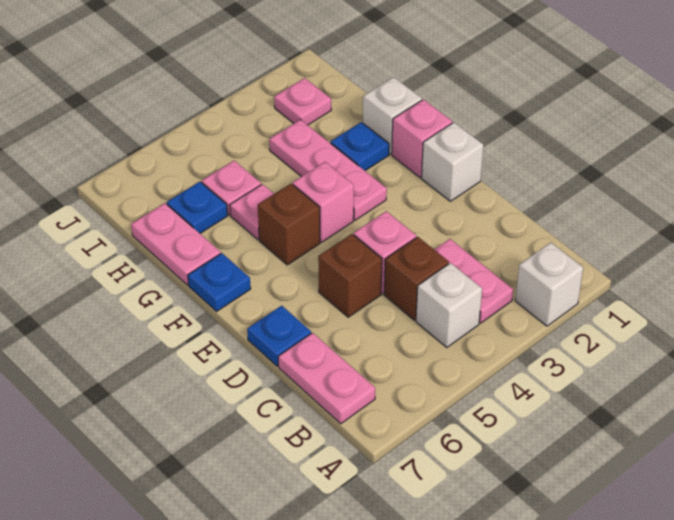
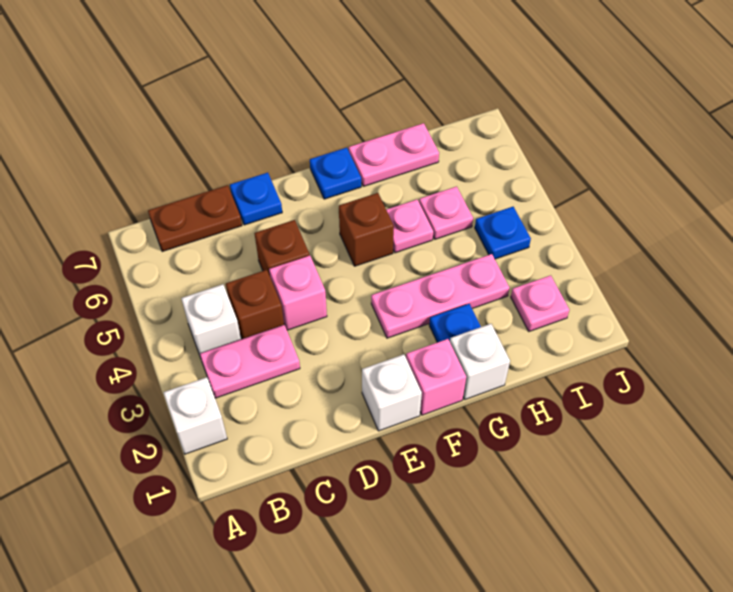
pink plate B7:C7 level 1 -> brown plate B7:C7 level 1
pink brick F4 level 1 -> none
blue plate H6 level 1 -> blue plate I4 level 1

